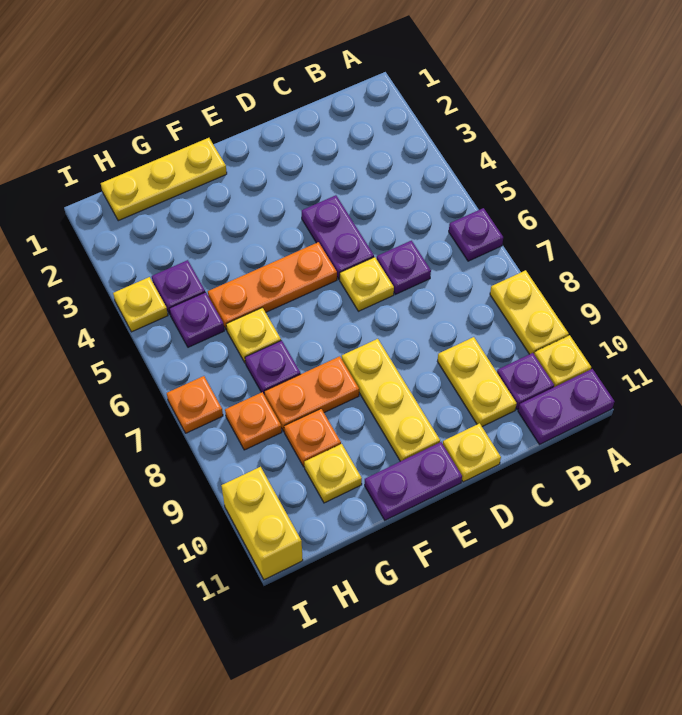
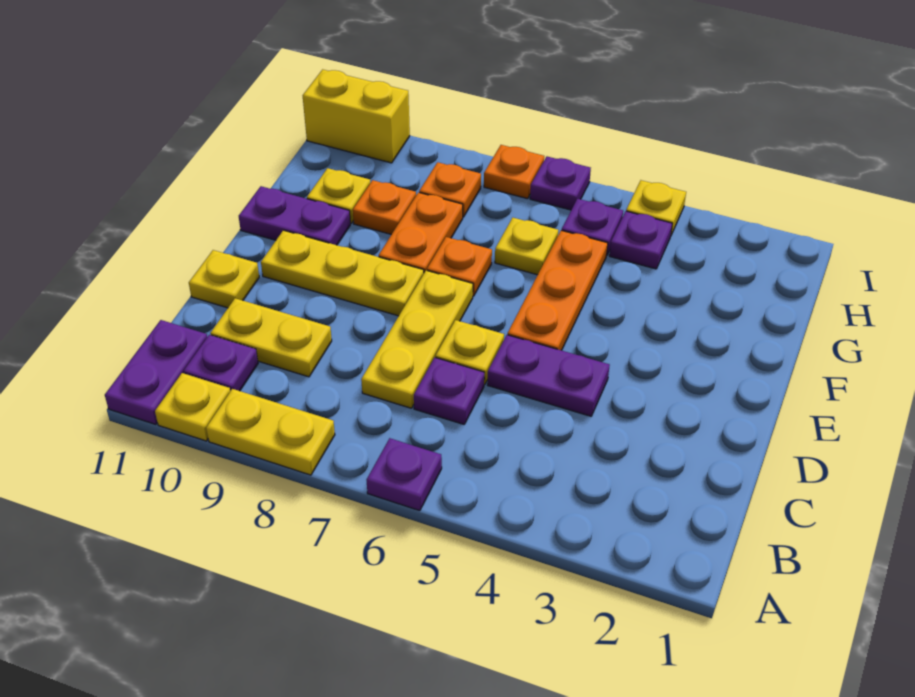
purple plate E11:F11 level 1 -> purple plate F10:F11 level 1
yellow plate F1:H1 level 1 -> yellow plate C7:E7 level 1
none -> orange plate F7 level 1
purple plate G7 level 1 -> purple plate I6 level 1

